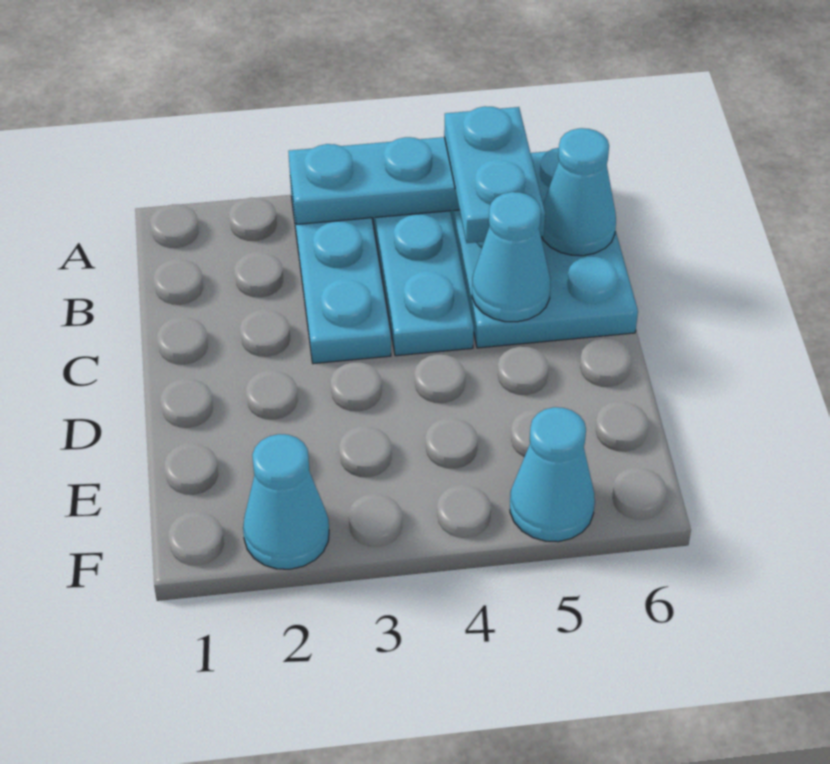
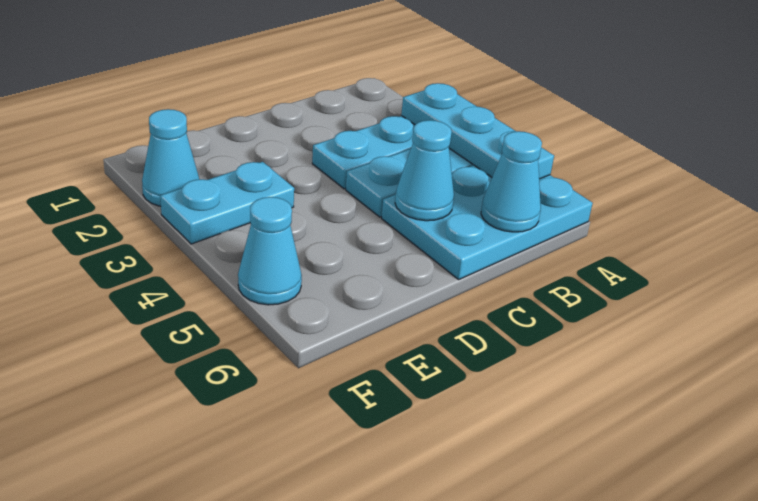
cyan plate A5:B5 level 3 -> cyan plate E3:F3 level 1

